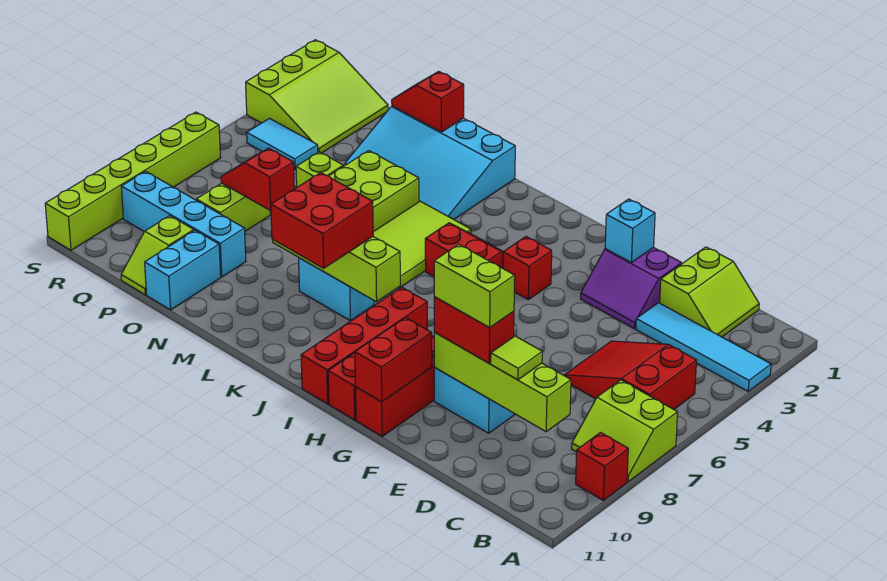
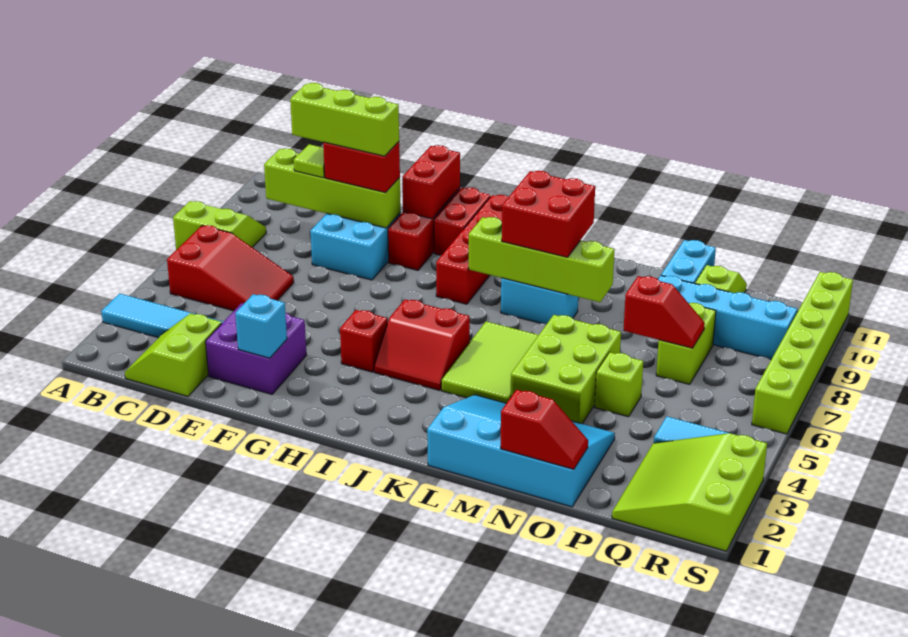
red brick A9 level 1 -> none
purple slope E2:F3 level 1 top 2 -> purple brick E2:F3 level 1
lime brick E9:F9 level 4 -> lime brick D9:F9 level 4

